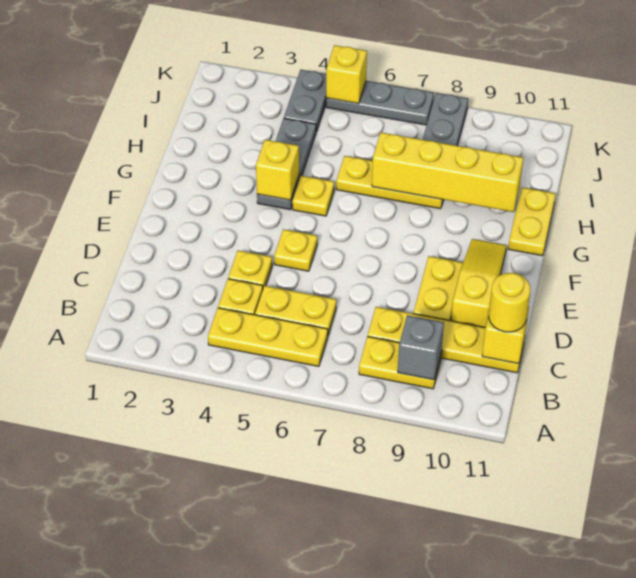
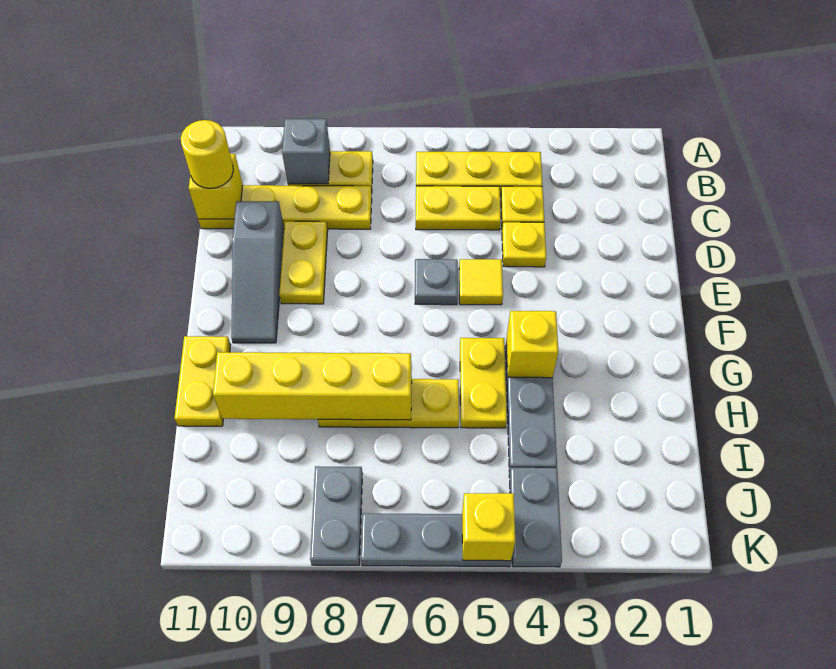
yellow slope D10:F10 level 1 top D -> grey slope D10:F10 level 1 top D
yellow plate E5 level 1 -> yellow tile E5 level 1
none -> grey plate E6 level 1
yellow plate G5 level 1 -> yellow plate G5:H5 level 1

